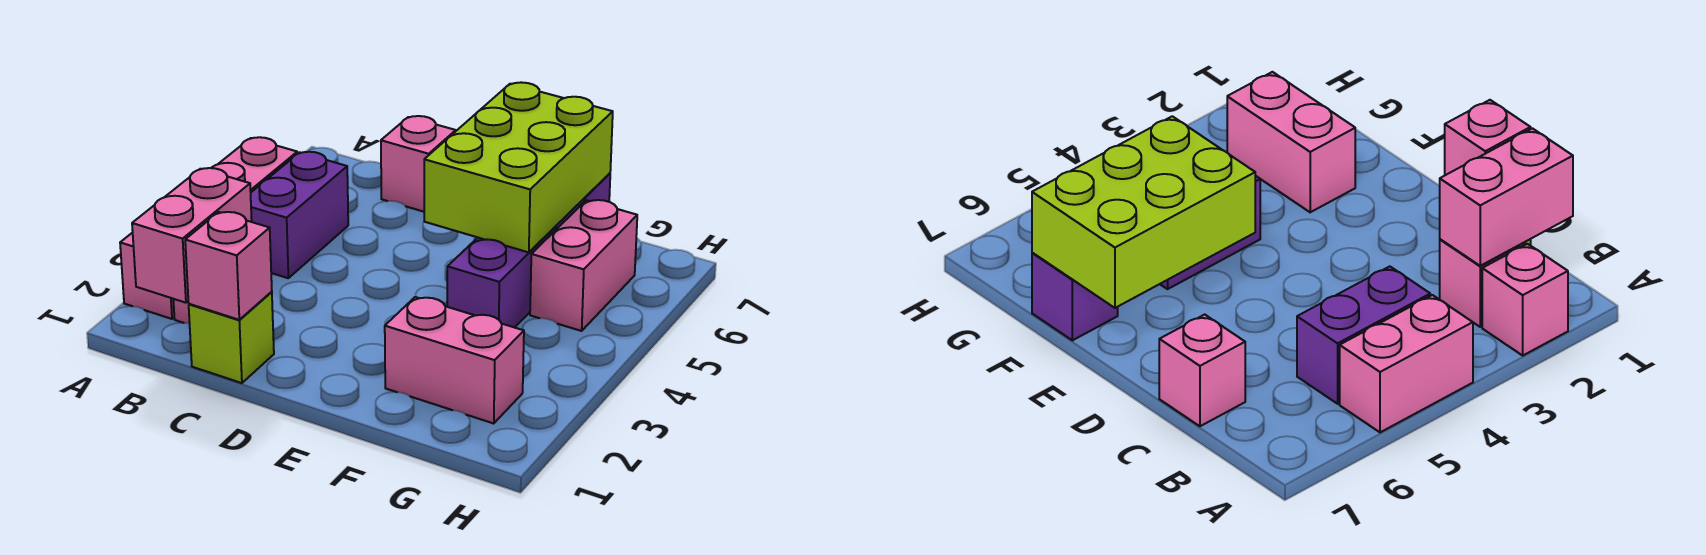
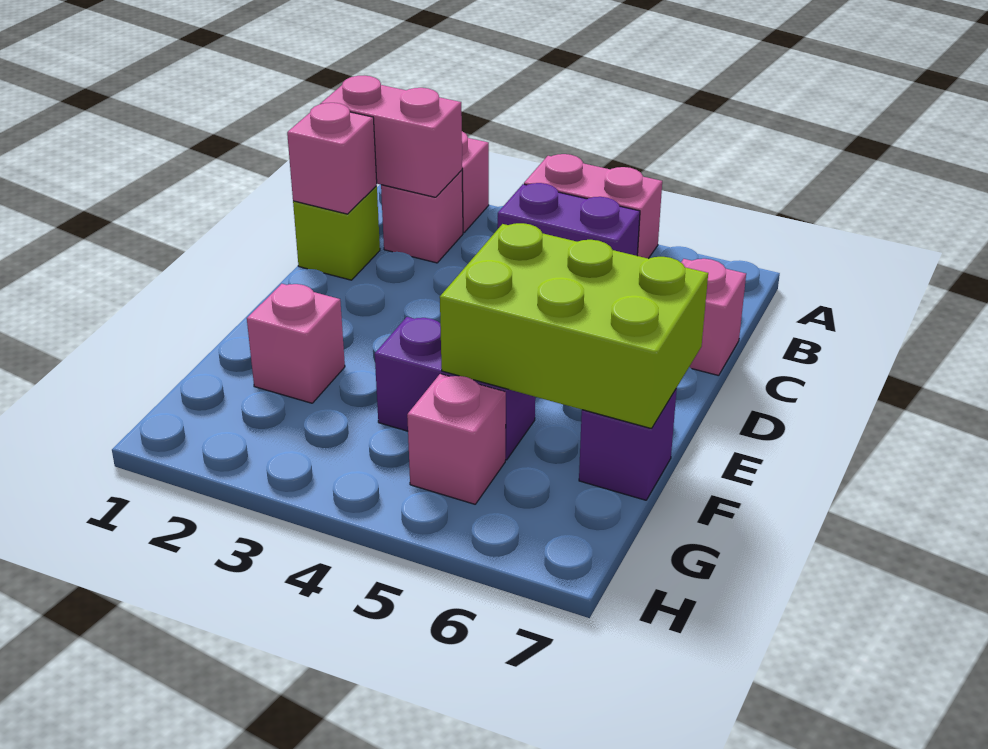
pink brick F2:G2 level 1 -> pink brick F2 level 1
pink brick G5:G6 level 1 -> pink brick G5 level 1

